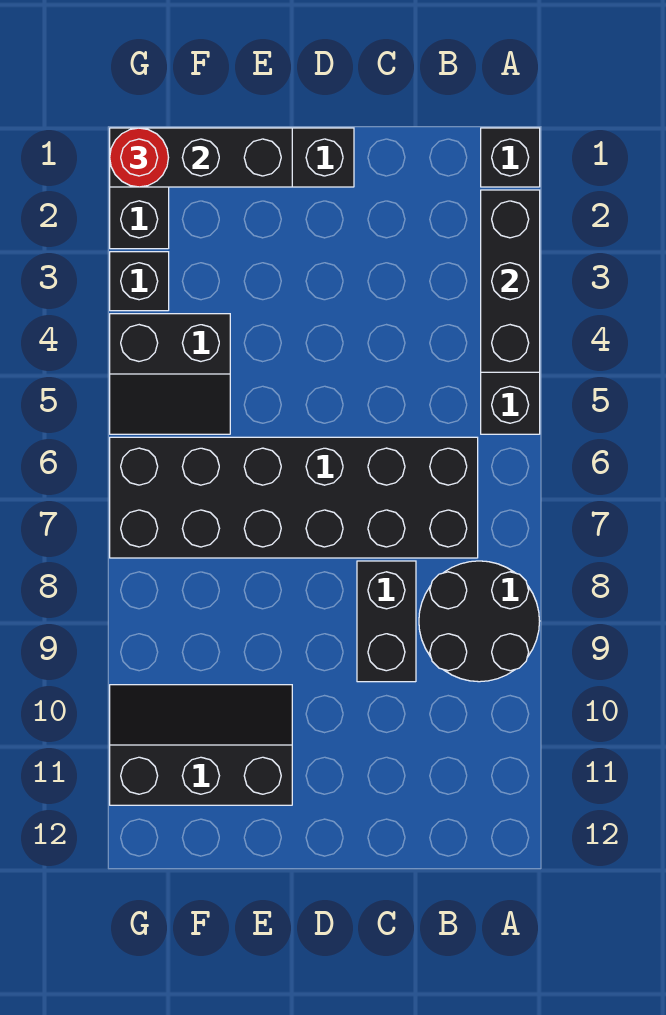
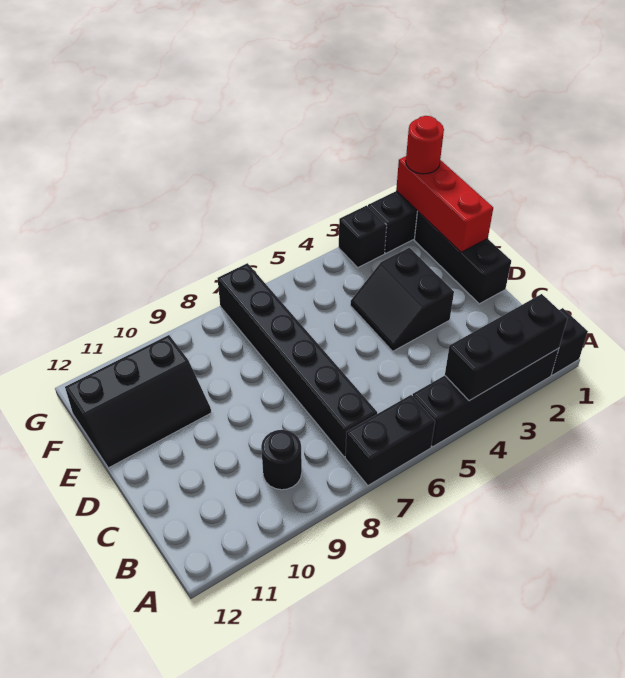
black round brick A8:B9 level 1 -> black round brick B9 level 1
black brick B6:G7 level 1 -> black brick B7:G7 level 1
black brick C8:C9 level 1 -> black brick A6:A7 level 1
black brick E1:G1 level 2 -> red brick E1:G1 level 2
black slope E10:G11 level 1 top 11 -> black slope E10:F12 level 1 top F
black slope F4:G5 level 1 top 4 -> black slope D3:E4 level 1 top 3

